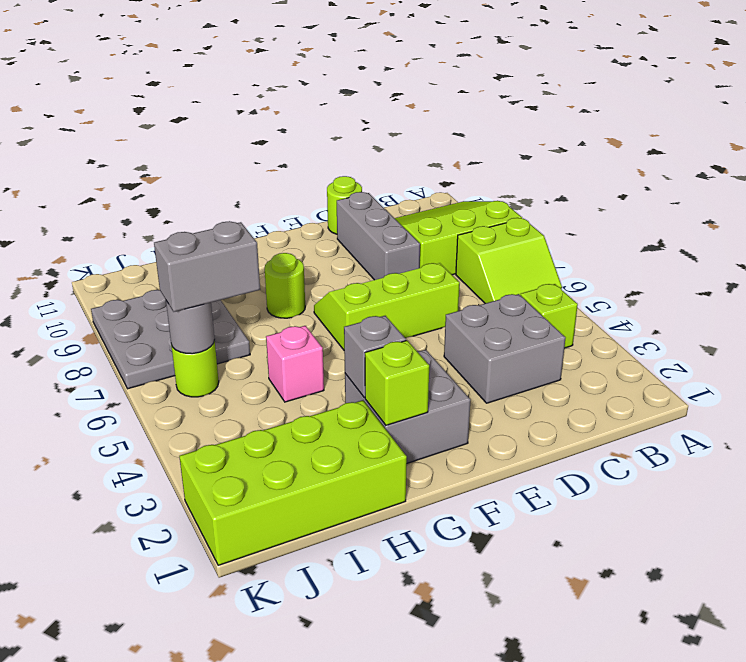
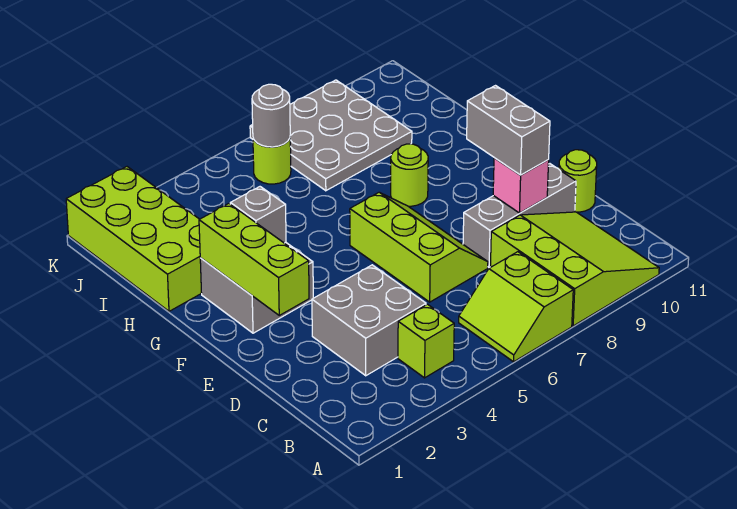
lime brick G2 level 2 -> lime brick E2:G2 level 2
pink brick H5 level 1 -> pink brick D9 level 2
grey brick I6:J6 level 3 -> grey brick D9:E9 level 3

